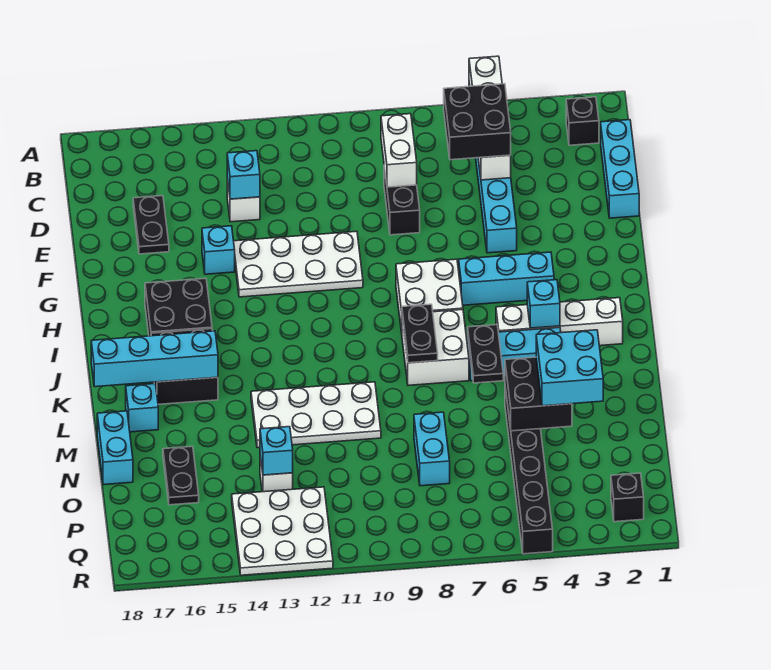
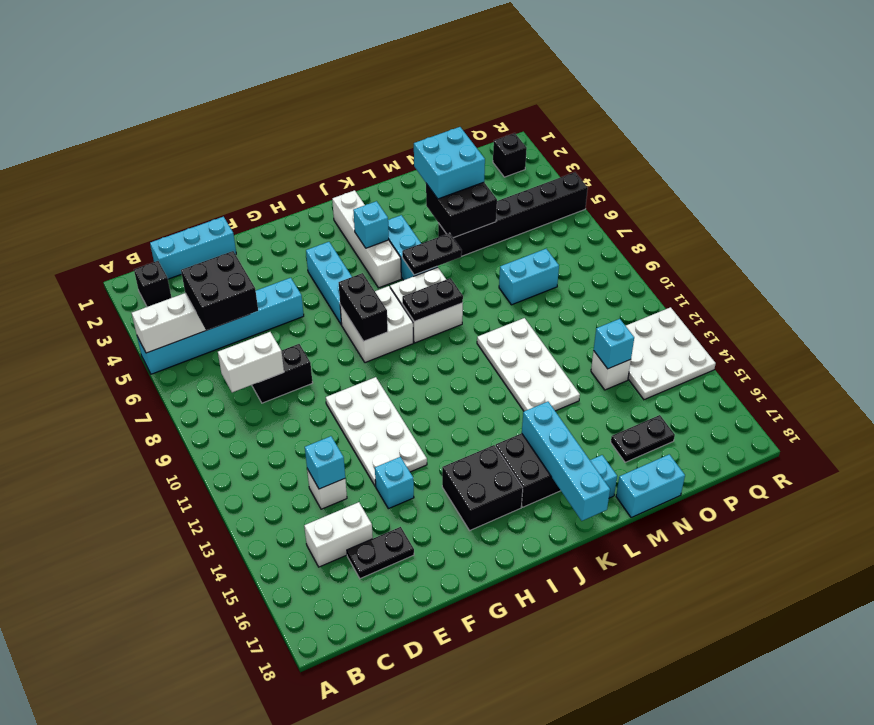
none -> white brick C15:D15 level 1
none -> black brick H7:H8 level 2

